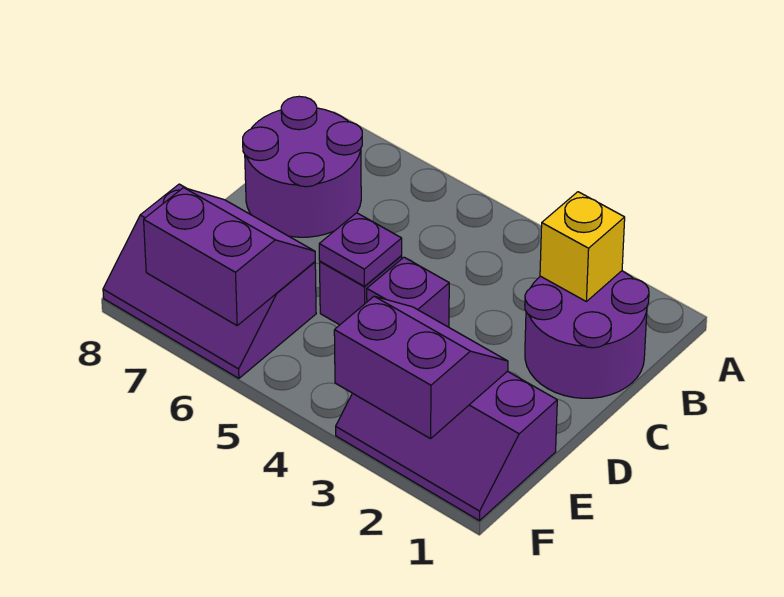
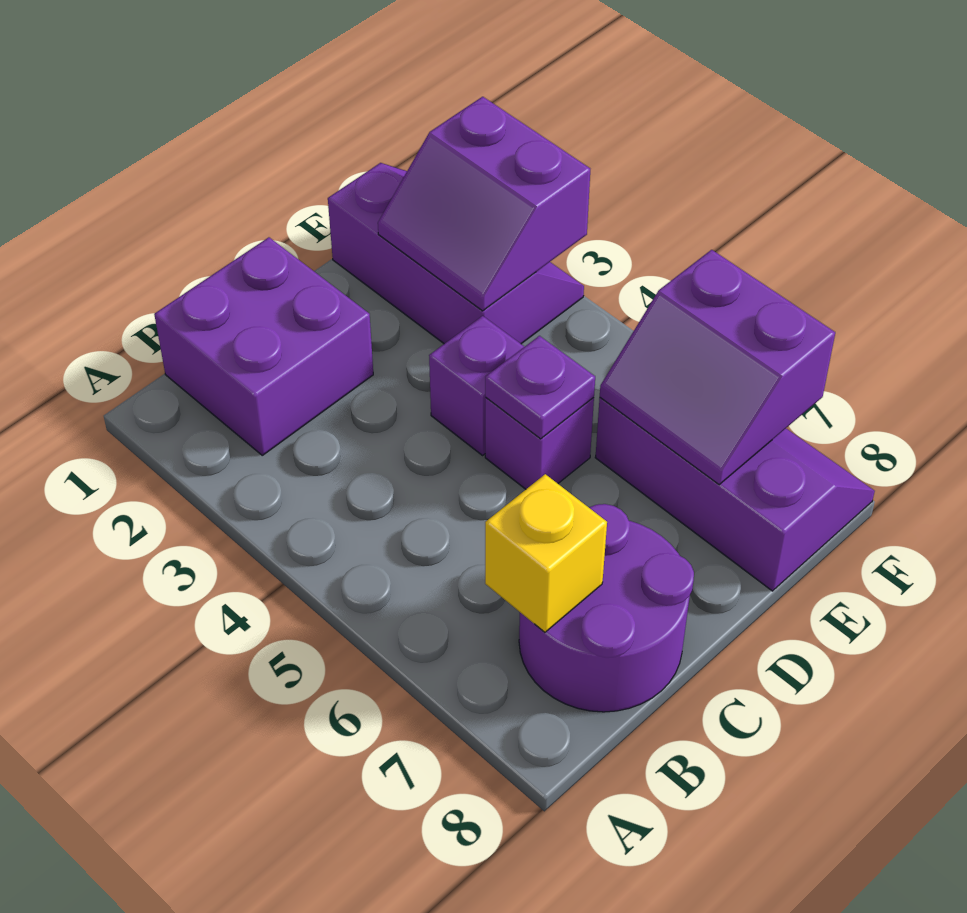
purple round brick B1:C2 level 1 -> purple brick B1:C2 level 1
yellow brick B2 level 2 -> yellow brick B7 level 2

